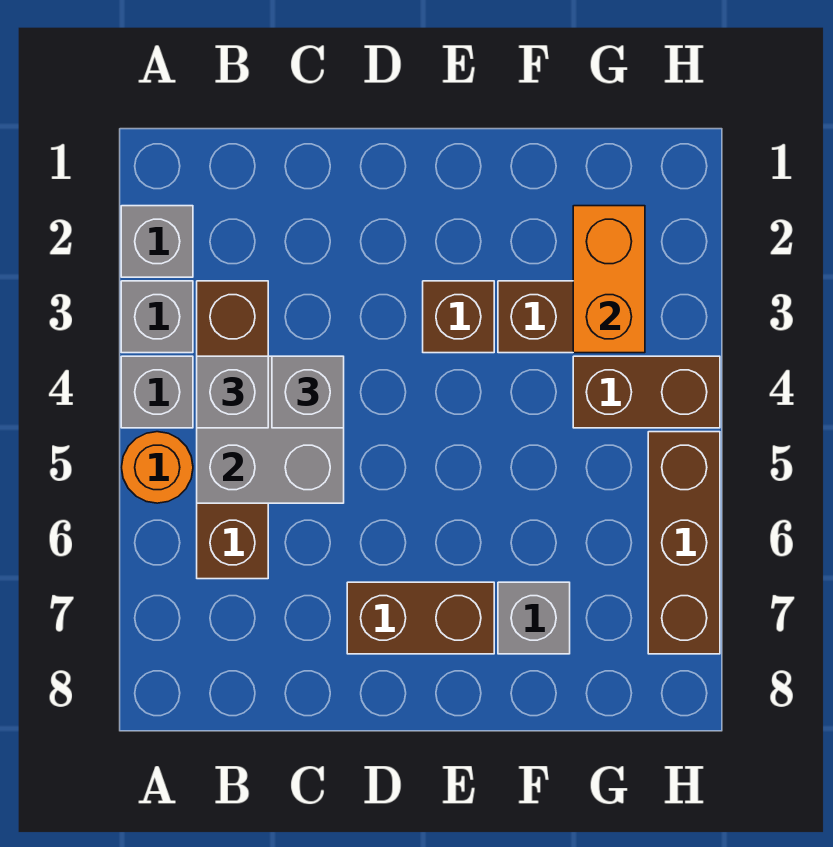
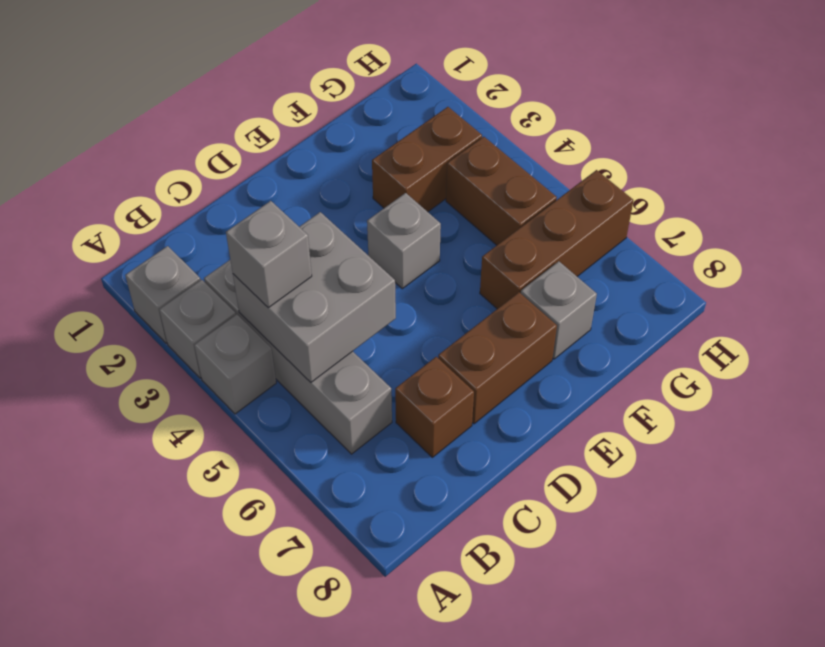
orange round brick A5 level 1 -> none
brown brick B3:B6 level 1 -> grey brick B3:B6 level 1
grey brick C4 level 3 -> grey brick E4 level 1
brown brick E3 level 1 -> brown brick C7 level 1
orange brick G2:G3 level 2 -> none
brown brick G4:H4 level 1 -> brown brick G4:G5 level 1
brown brick H5:H7 level 1 -> brown brick F6:H6 level 1

